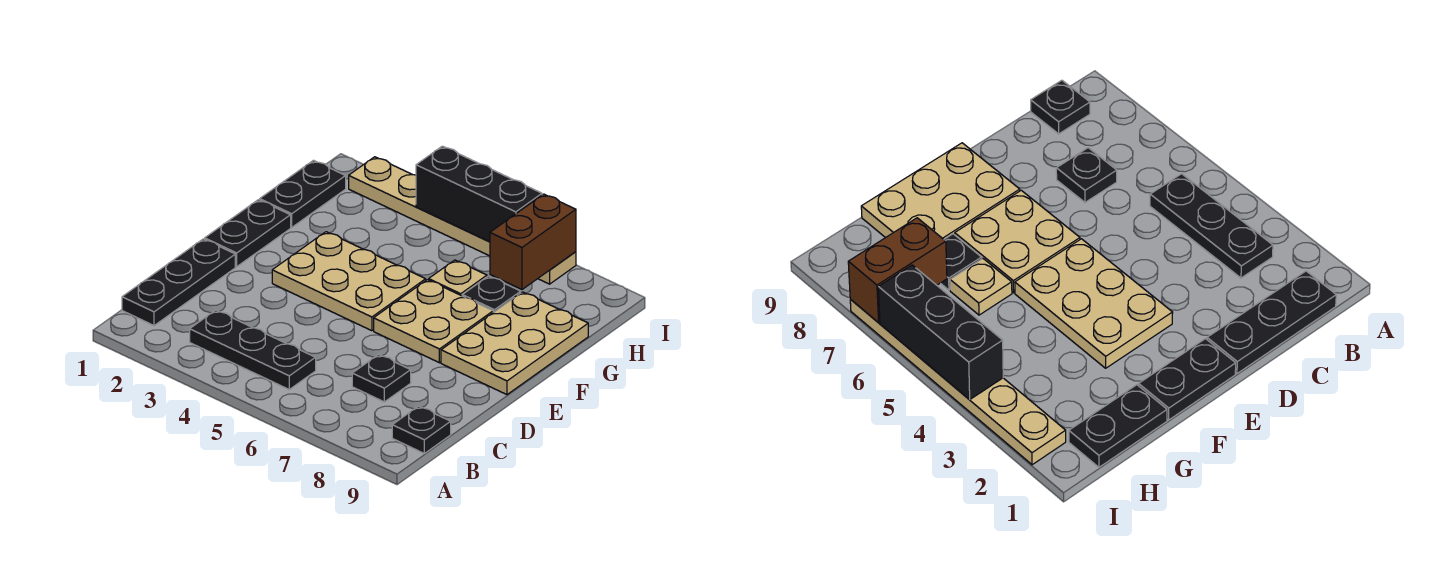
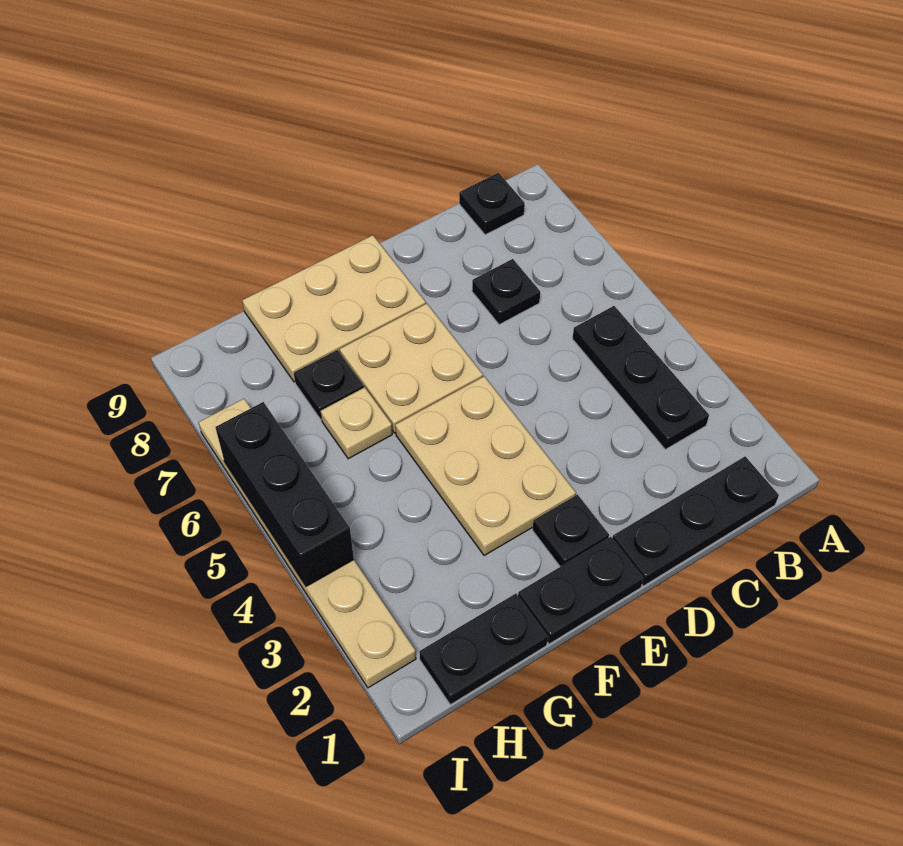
none -> black plate E2 level 1
brown brick H7:I7 level 2 -> none

